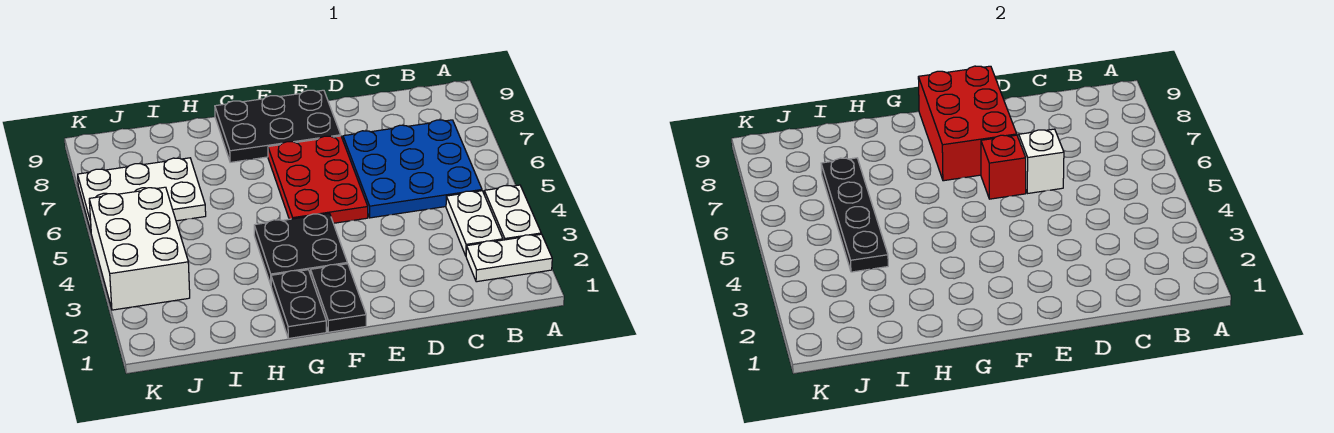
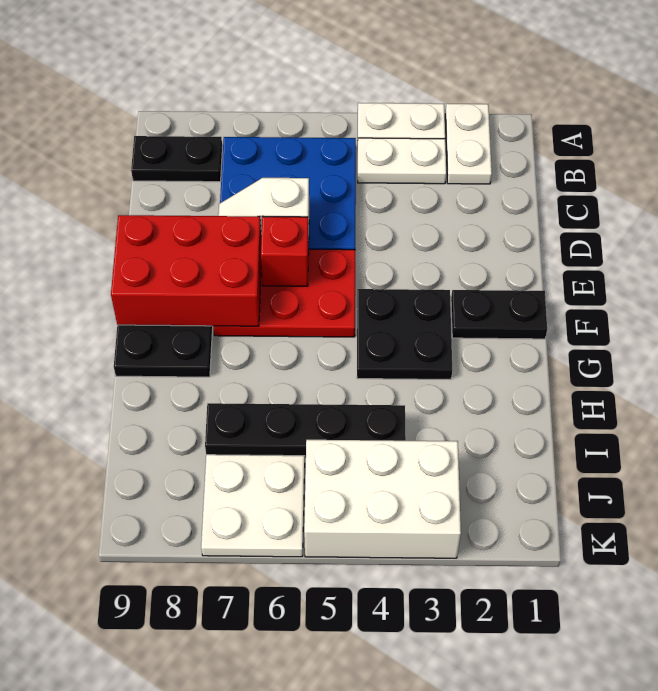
black plate G1:G2 level 1 -> black plate B8:B9 level 1

